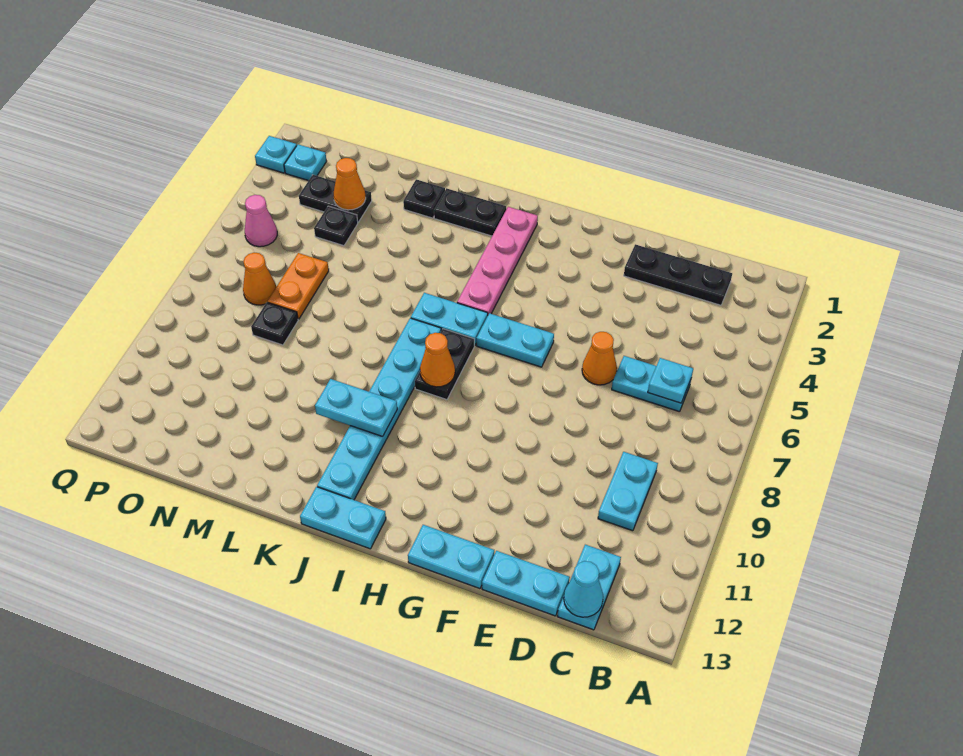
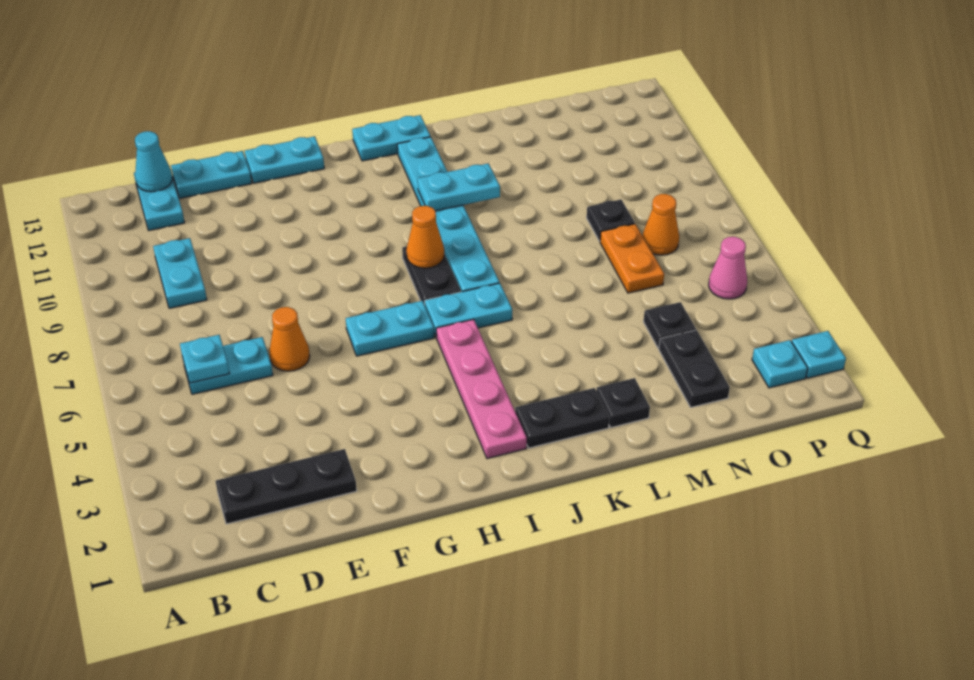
black plate N3:O3 level 1 -> black plate N2:N3 level 1
orange cone N3 level 2 -> none

